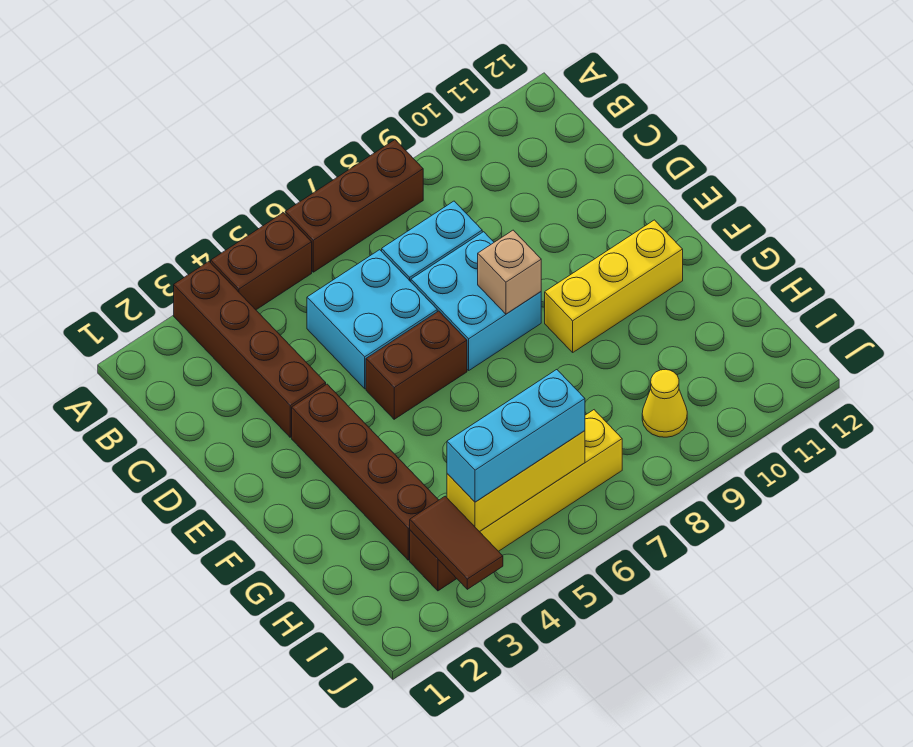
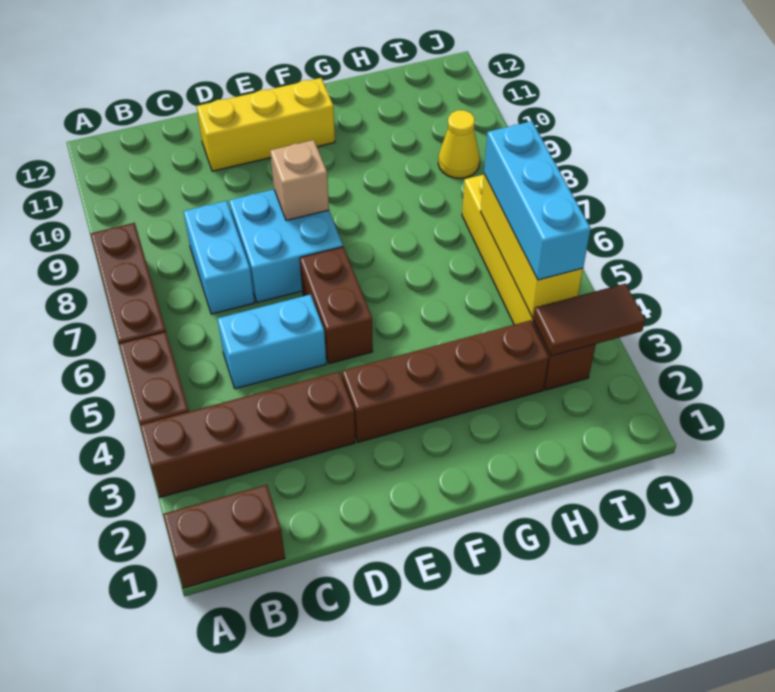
none -> brown brick A1:B1 level 1
cyan brick C5:D6 level 1 -> cyan brick C5:D5 level 1
yellow brick F9:F11 level 1 -> yellow brick D11:F11 level 1

